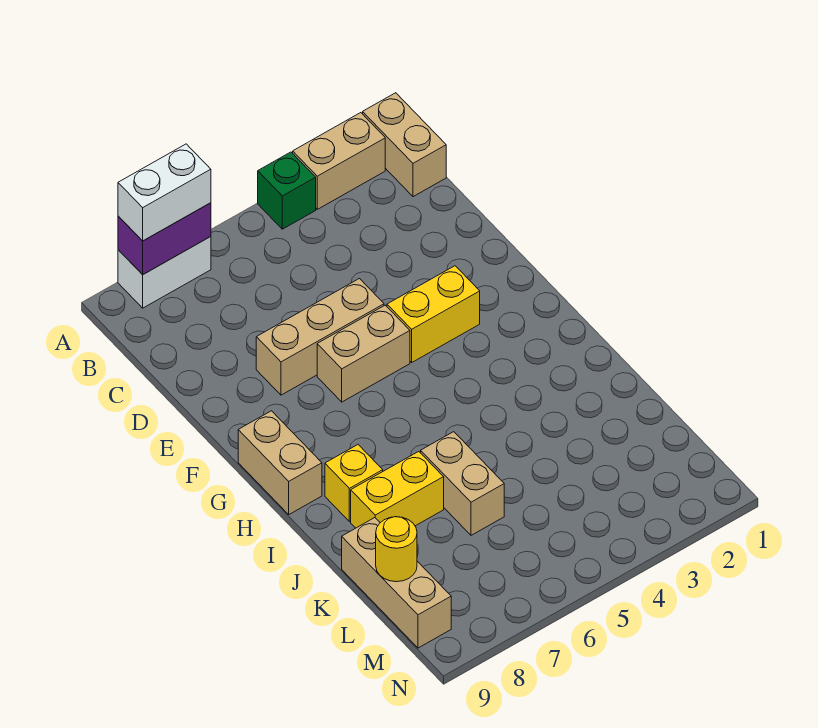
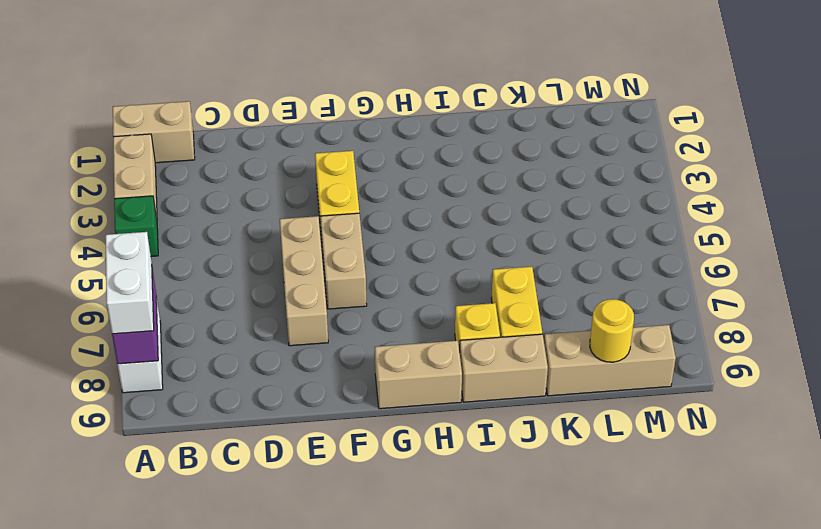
tan brick J6:K6 level 1 -> tan brick I9:J9 level 1

